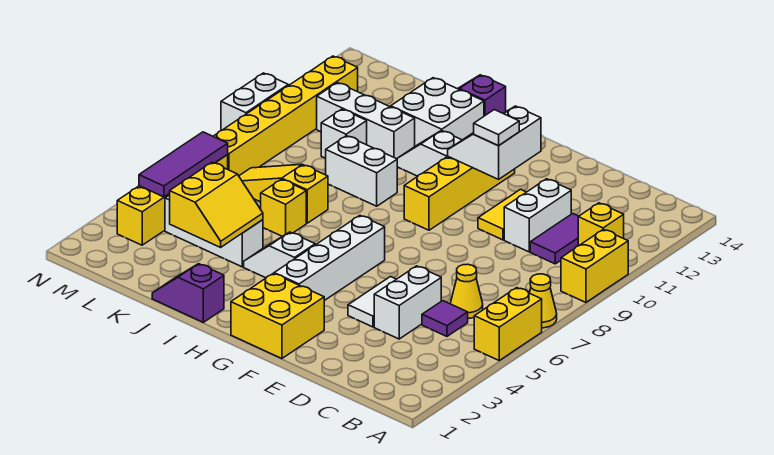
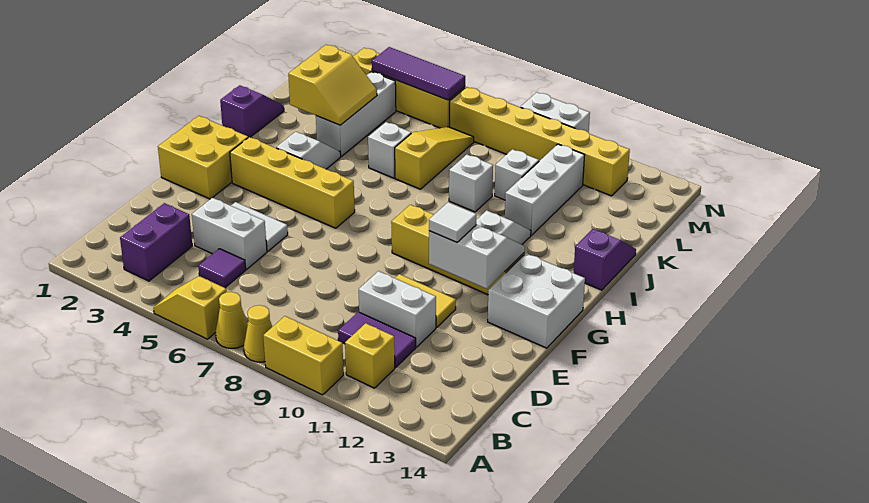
yellow brick A5:A6 level 1 -> yellow slope A5:A6 level 1 top 6
none -> purple brick B3:C3 level 1
yellow cone C6 level 1 -> yellow cone A8 level 1
white brick G3:G6 level 1 -> yellow brick G3:G6 level 1
white brick I9:J9 level 1 -> white brick J9 level 1
white brick I12:J13 level 1 -> white brick F13:G14 level 1
yellow slope J3:K4 level 2 top K -> yellow slope J3:K4 level 2 top 3
yellow brick J6 level 1 -> white brick J6 level 1

